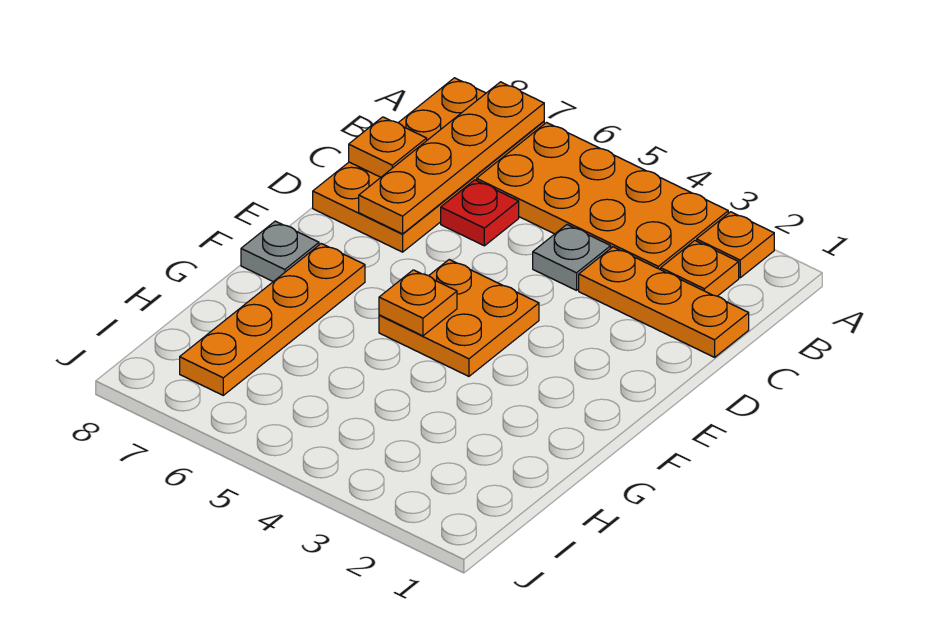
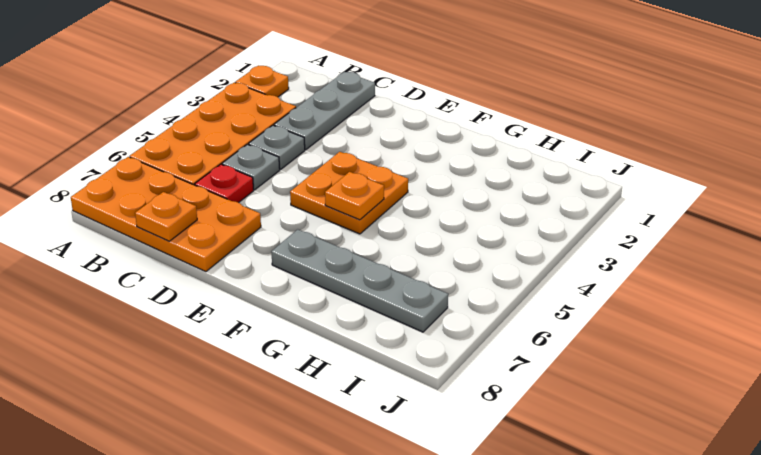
orange plate A7:D7 level 2 -> none
orange plate B2 level 1 -> none
orange plate C1:C3 level 1 -> grey plate C1:C3 level 1
orange plate F7:I7 level 1 -> grey plate F7:I7 level 1
grey plate F8 level 1 -> grey plate C5 level 1

